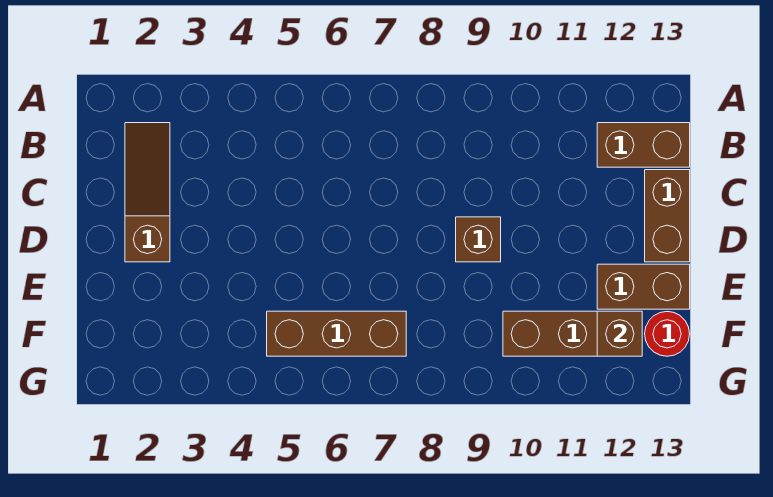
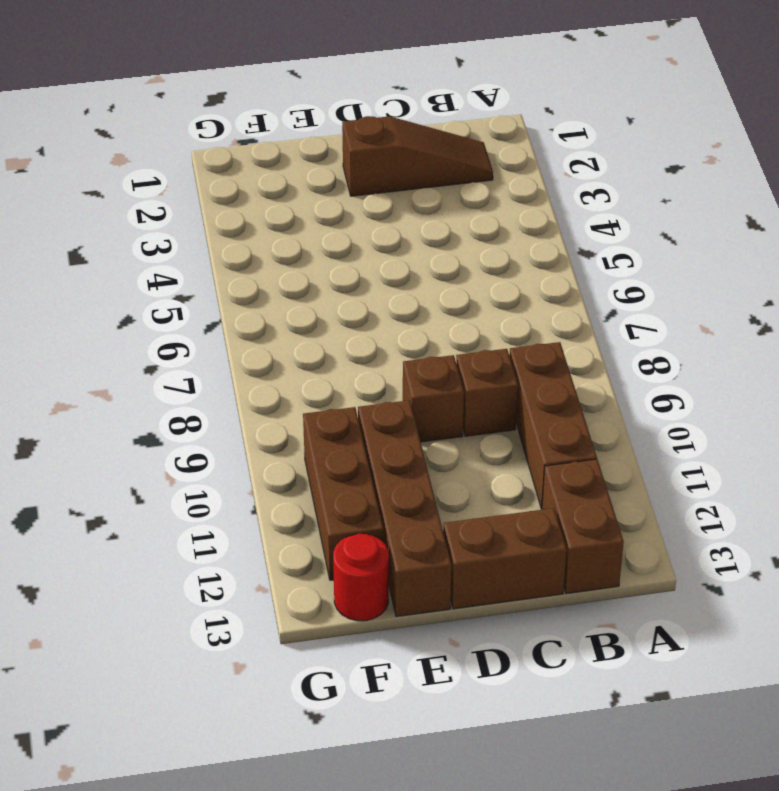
brown brick E12:E13 level 1 -> brown brick E10:E13 level 1
brown brick F5:F7 level 1 -> brown brick B9:B11 level 1
brown brick F12 level 2 -> brown brick C9 level 1

